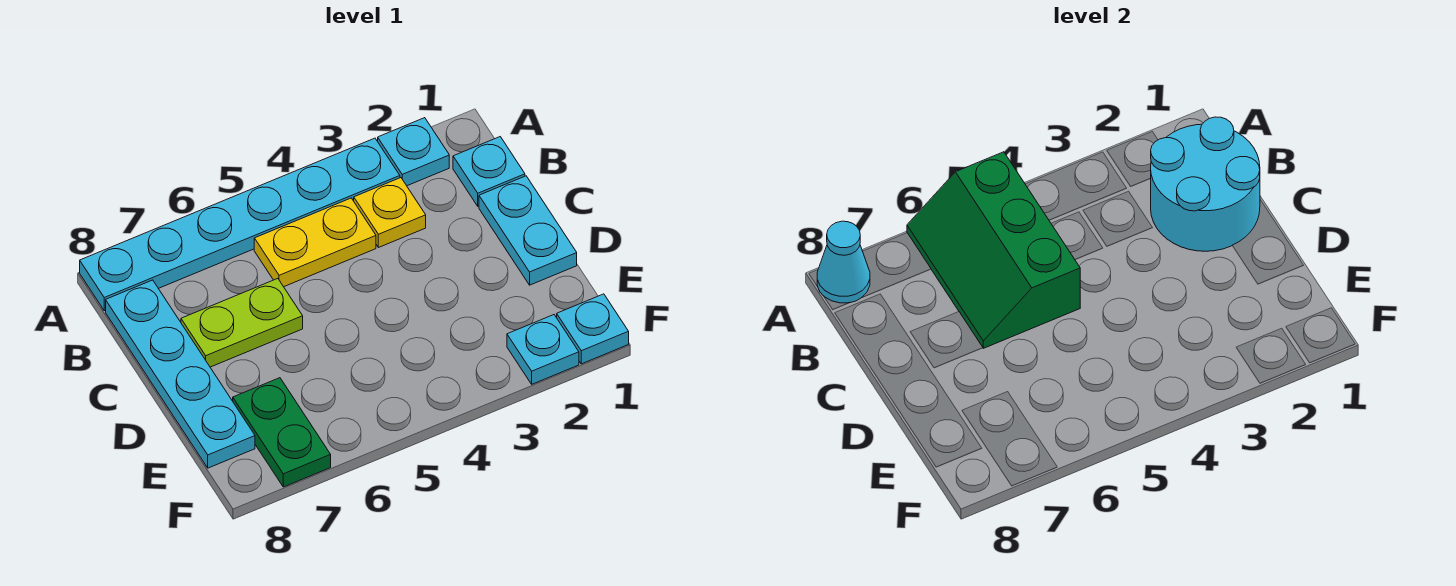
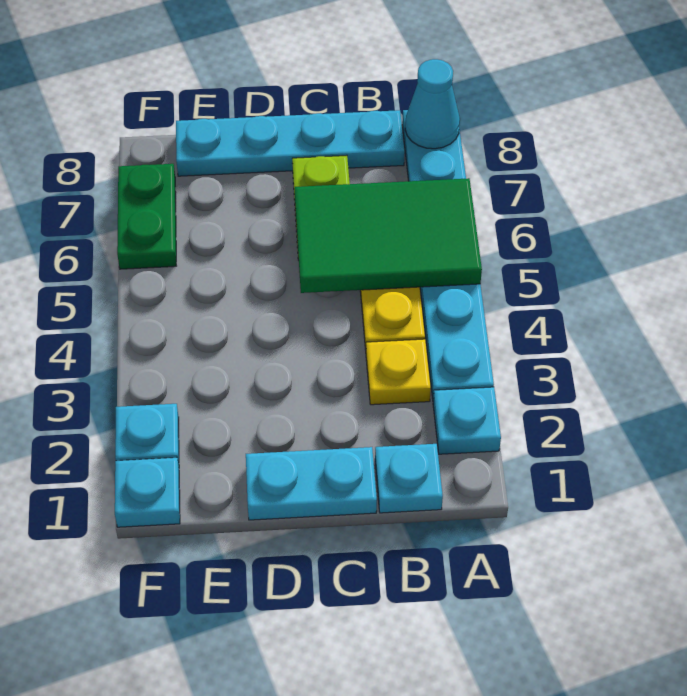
green slope A5:C6 level 2 top 5 -> green tile A5:C6 level 2
cyan round brick B1:C2 level 2 -> none
green plate E7:F7 level 1 -> green plate F6:F7 level 1

